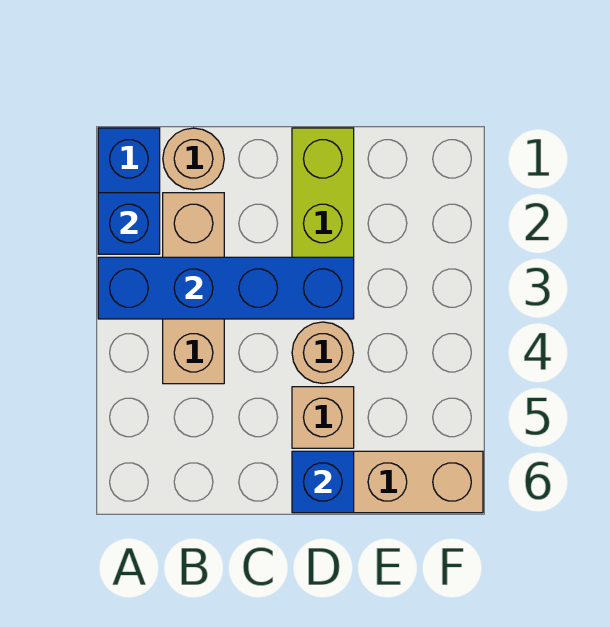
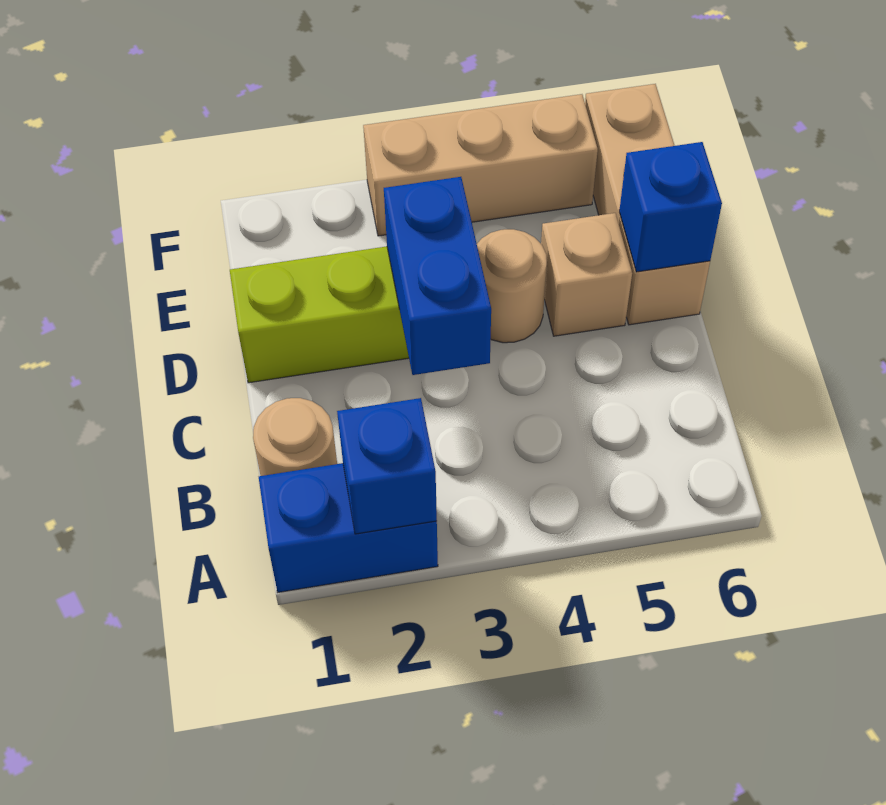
blue brick A3:D3 level 2 -> blue brick C3:D3 level 2
tan brick B2:B4 level 1 -> tan brick F3:F5 level 1

